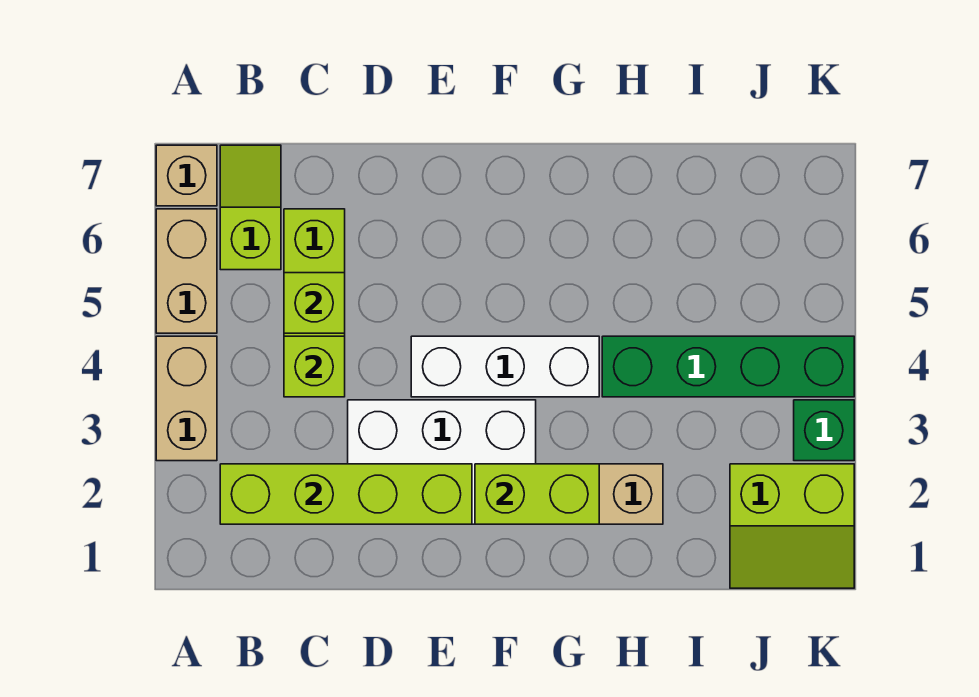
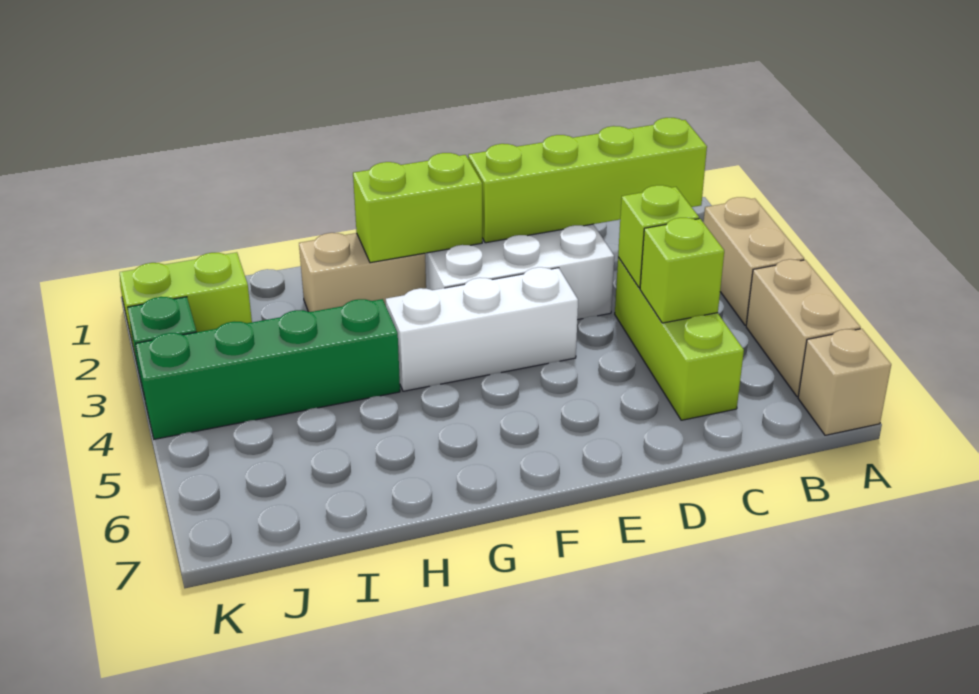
lime slope B6:B7 level 1 top 6 -> none

